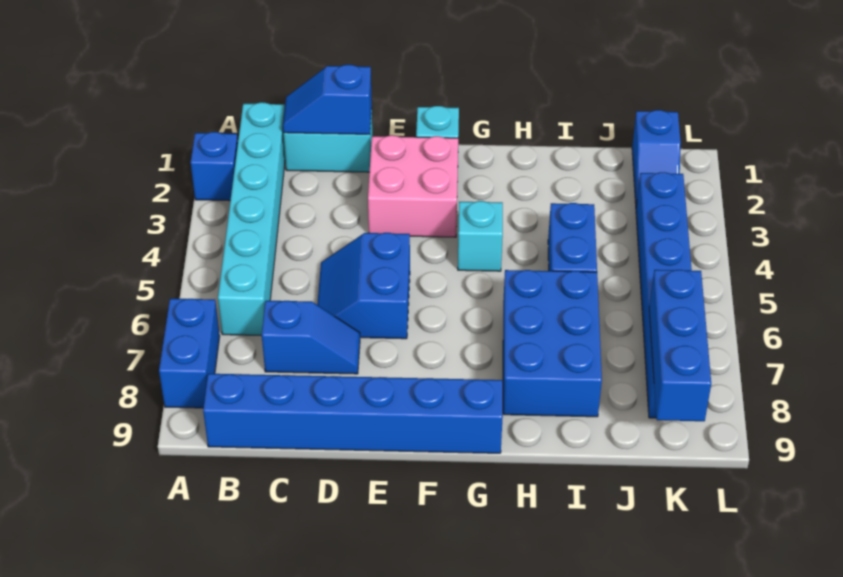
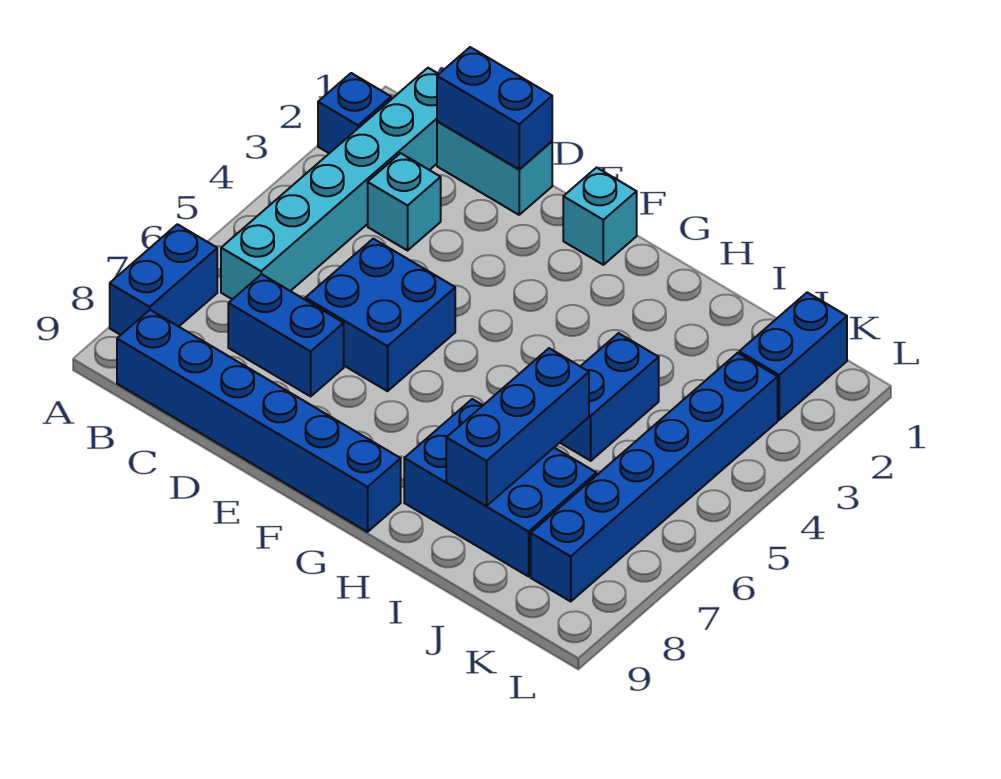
blue slope C1:D1 level 2 top D -> blue brick C1:D1 level 2
blue slope C7:D7 level 1 top C -> blue brick C7:D7 level 1
blue slope D5:E6 level 1 top E -> blue brick D5:E6 level 1
pink brick E2:F3 level 1 -> none
cyan brick G4 level 1 -> cyan brick C3 level 1
blue brick H6:I8 level 1 -> blue brick H7:J8 level 1
blue slope K1:K2 level 1 top 1 -> blue brick K1:K2 level 1
blue brick K7:K9 level 2 -> blue brick I6:I8 level 2

